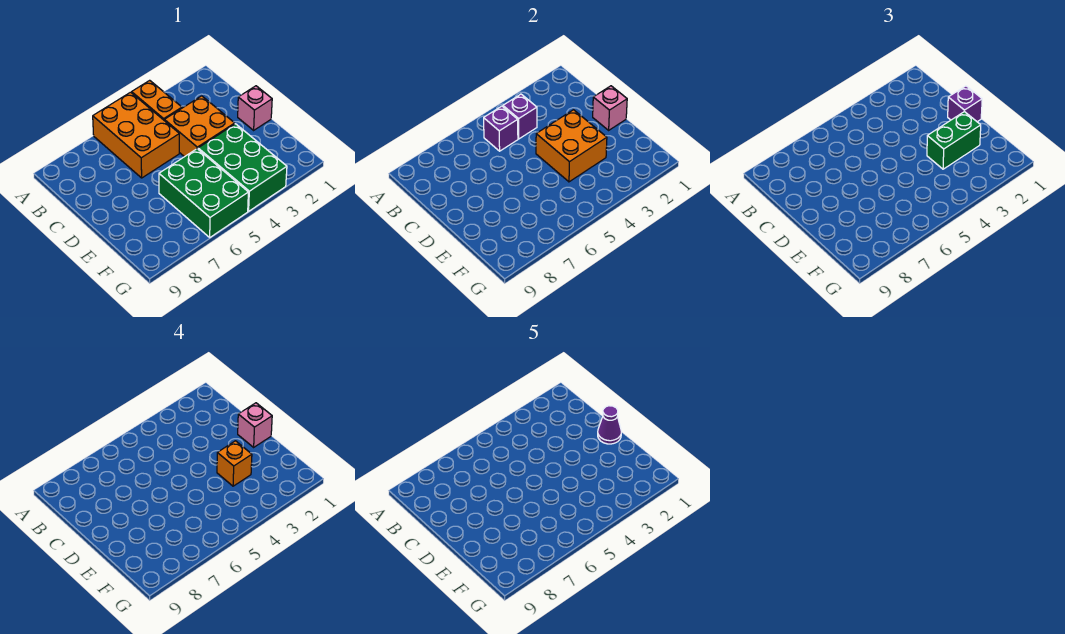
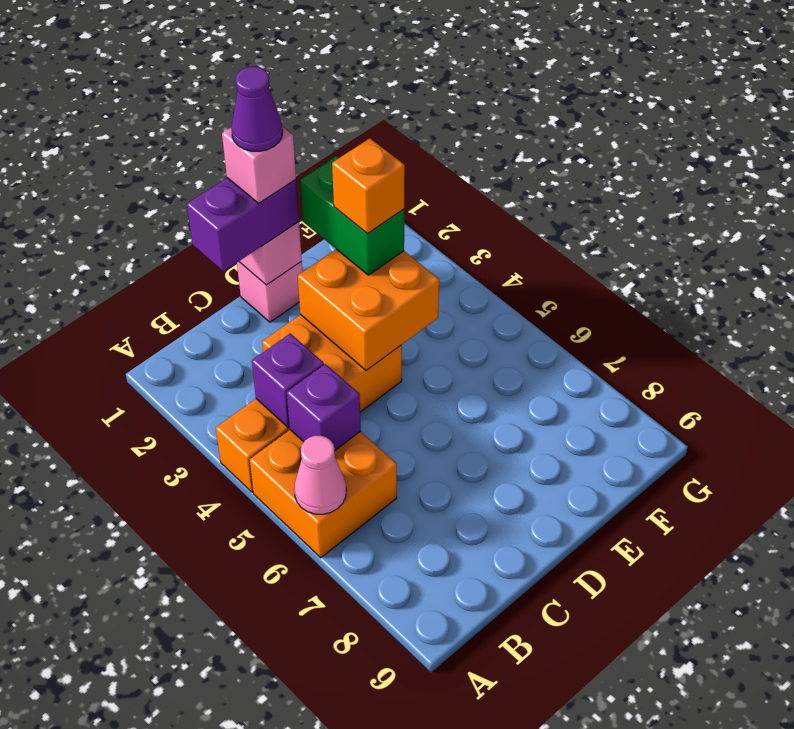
orange brick A5:C6 level 1 -> orange brick A5:B6 level 1
none -> pink cone A6 level 2
purple brick D1 level 3 -> purple brick C1:D1 level 3
green brick E3:G4 level 1 -> none
green brick E5:G6 level 1 -> none

